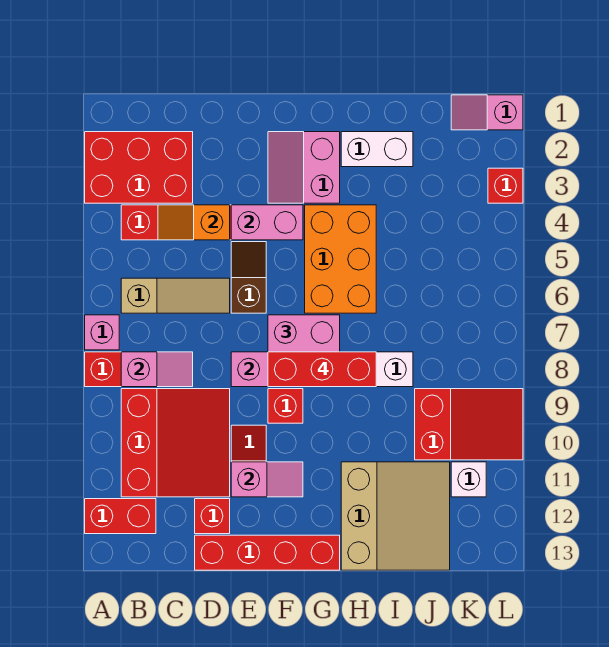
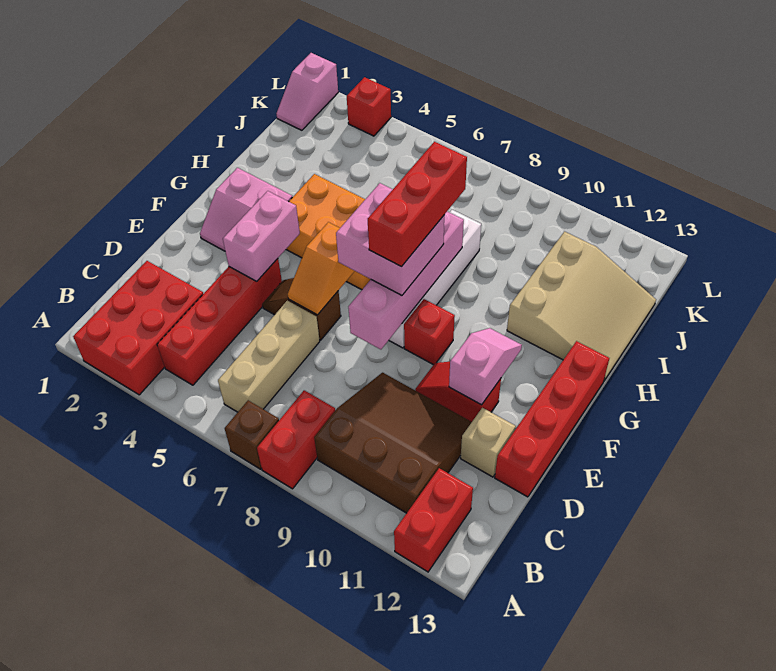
pink brick A7 level 1 -> brown brick A7 level 1
tan slope B6:D6 level 1 top B -> tan brick B6:D6 level 1
pink slope B8:C8 level 2 top B -> none
red slope B9:D11 level 1 top B -> brown slope B9:D11 level 1 top B
orange slope C4:D4 level 2 top D -> orange slope E6:F6 level 2 top F
red brick D12 level 1 -> tan brick D12 level 1
white brick H2:I2 level 1 -> none
tan slope H11:J13 level 1 top H -> tan slope H11:J13 level 1 top 11
red slope J9:L10 level 1 top J -> none
white brick K11 level 1 -> none

